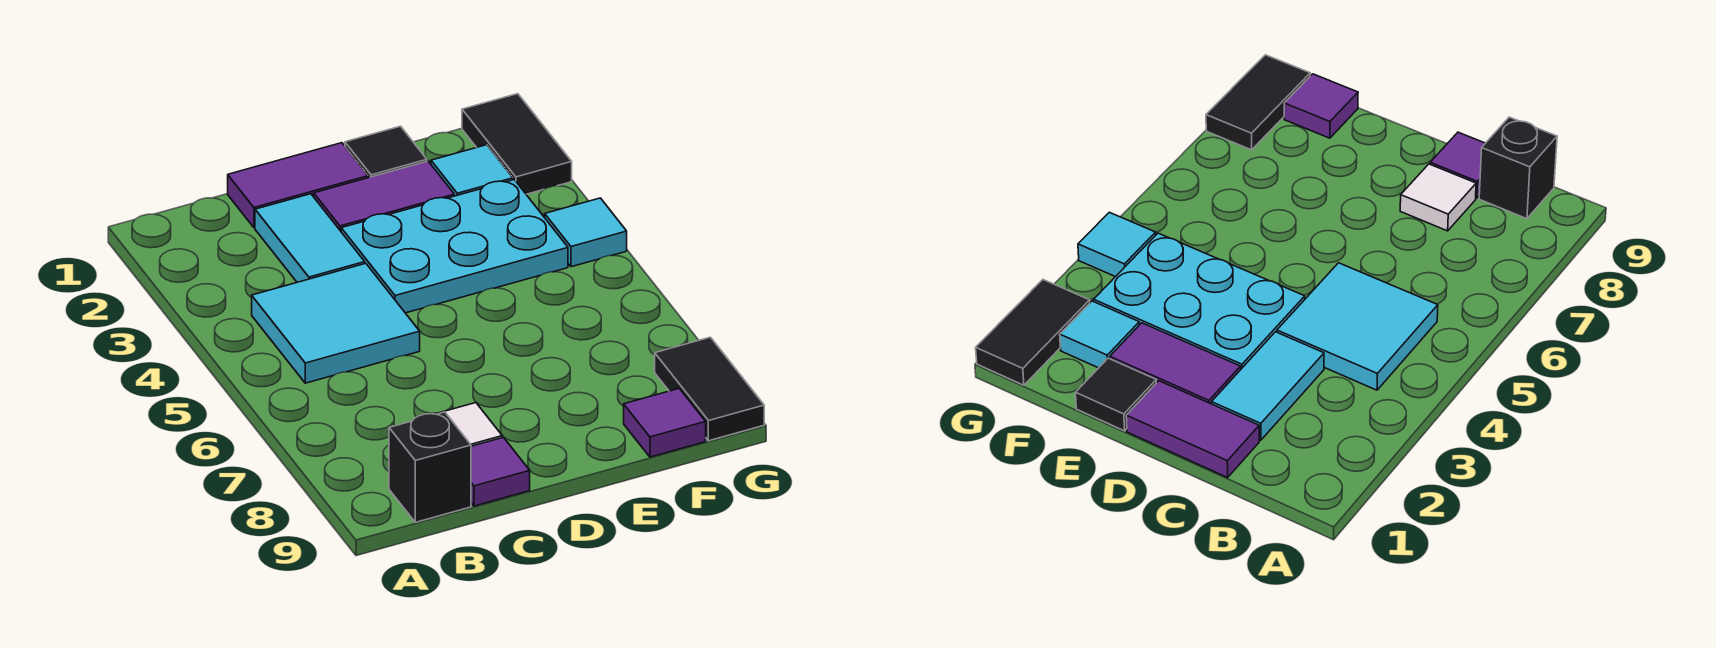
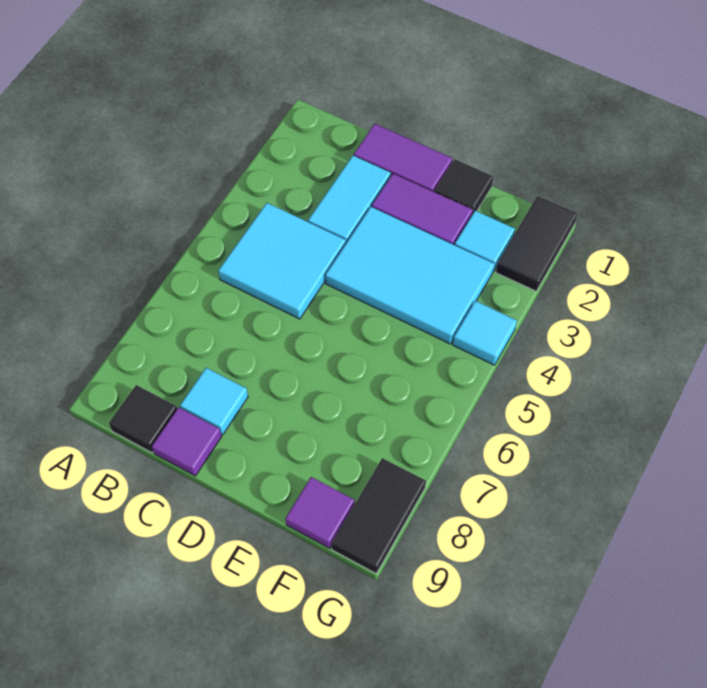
black brick B9 level 1 -> black tile B9 level 1
white tile C8 level 1 -> cyan tile C8 level 1
cyan plate D3:F4 level 1 -> cyan tile D3:F4 level 1

